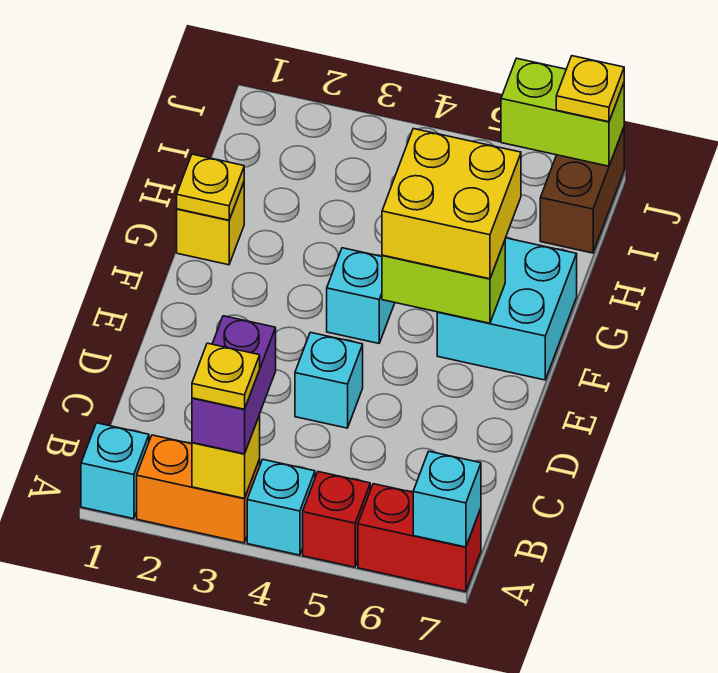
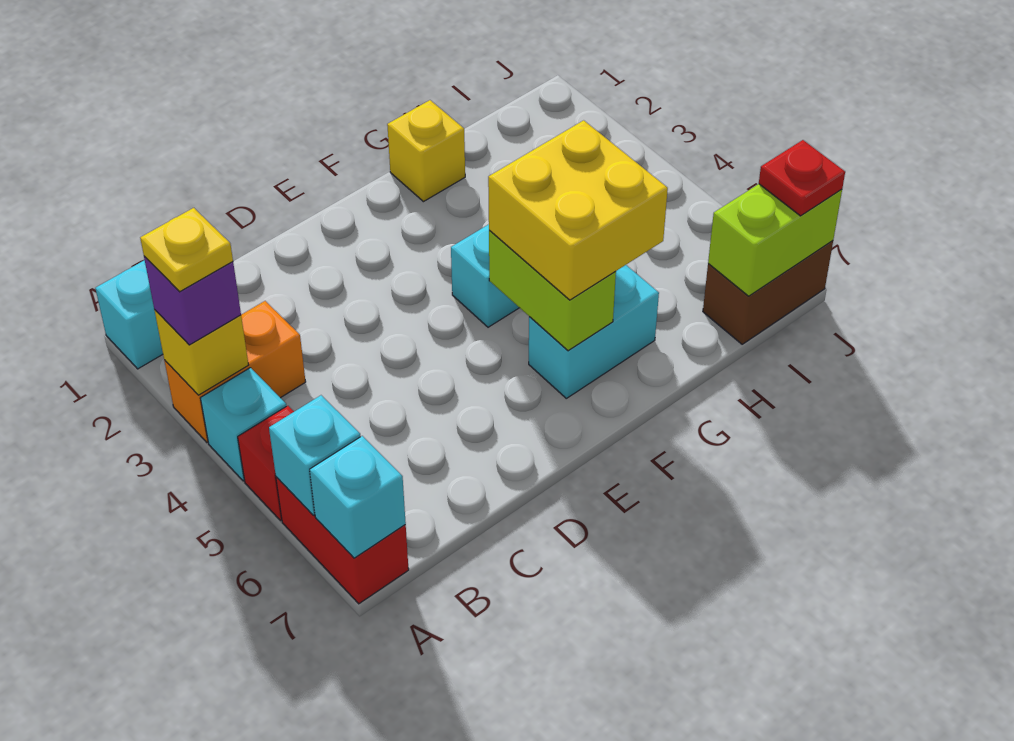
orange brick A2:A3 level 1 -> orange brick A3:B3 level 1
purple brick A3:B3 level 3 -> purple brick A3 level 3
cyan brick D4 level 1 -> cyan brick A6 level 2
cyan brick F6:G7 level 1 -> cyan brick F6:G6 level 1
yellow plate G1 level 2 -> none
lime brick J6:J7 level 2 -> lime brick I7:J7 level 2
yellow plate J7 level 3 -> red plate J7 level 3

